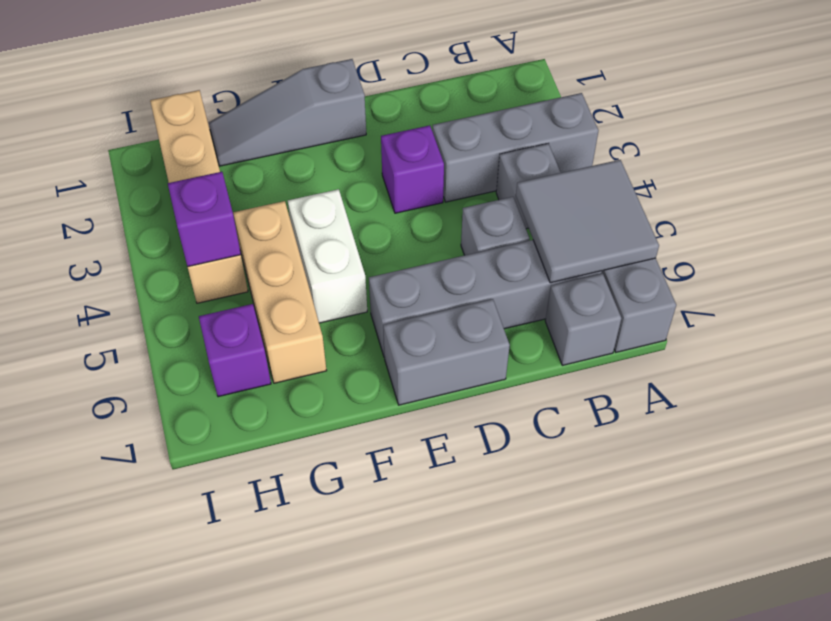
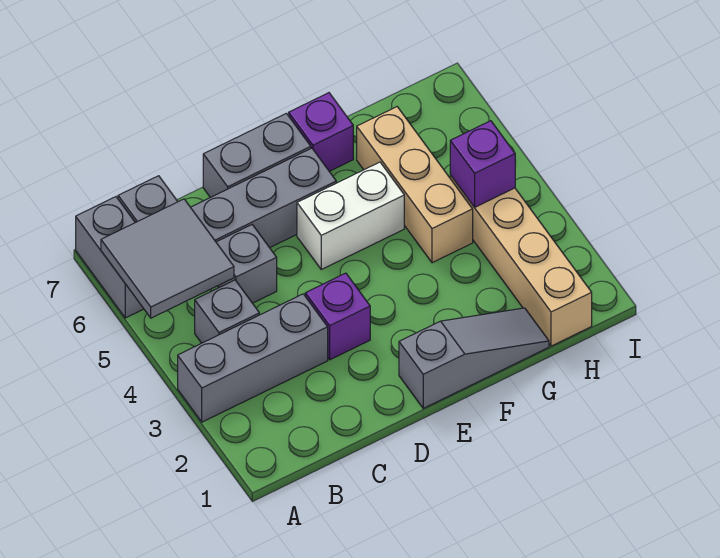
white brick F4:F5 level 1 -> white brick E5:F5 level 1
purple brick H6 level 1 -> purple brick F7 level 1

